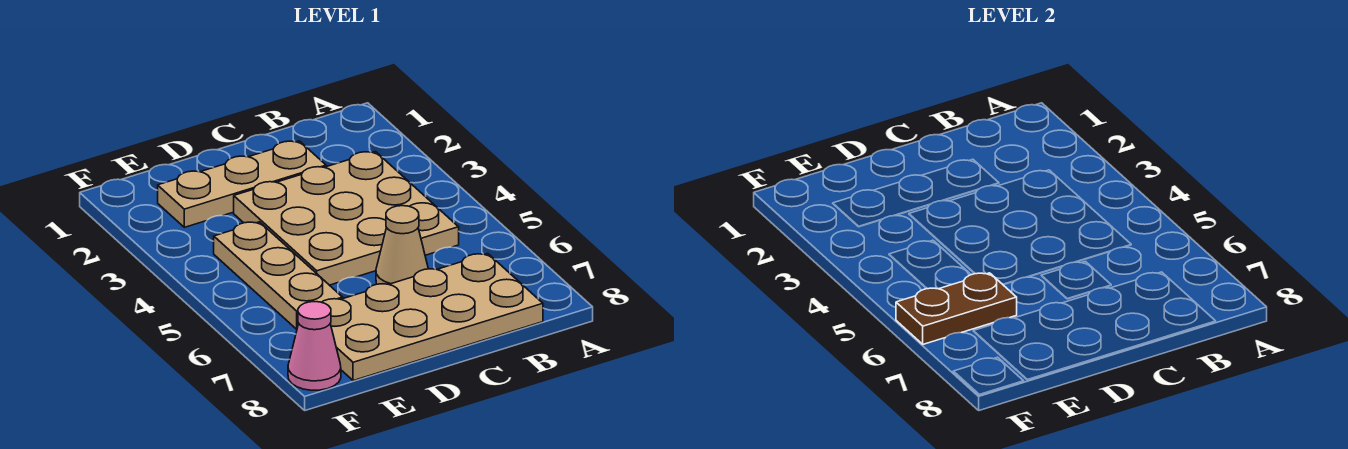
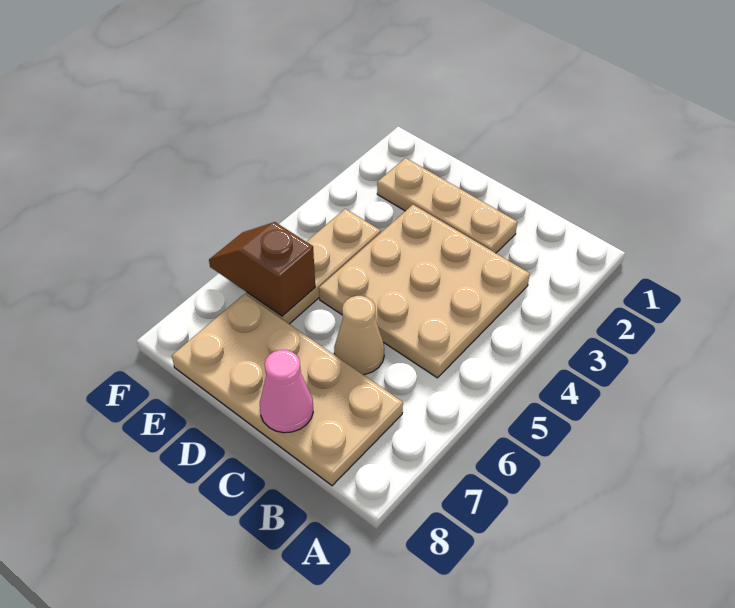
brown plate E6:F6 level 2 -> brown slope E6:F6 level 2 top E
pink cone F8 level 1 -> pink cone C8 level 2

